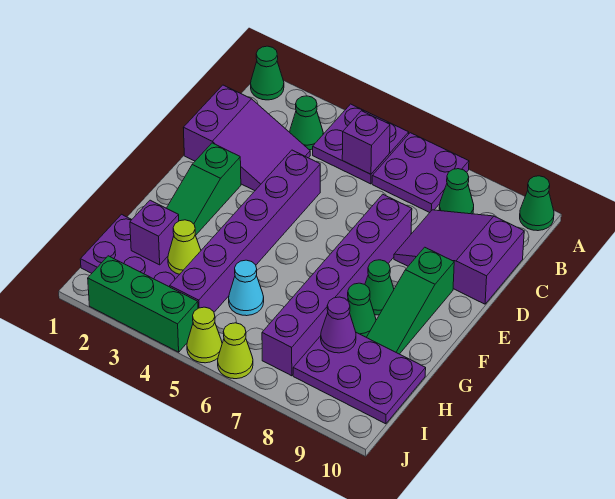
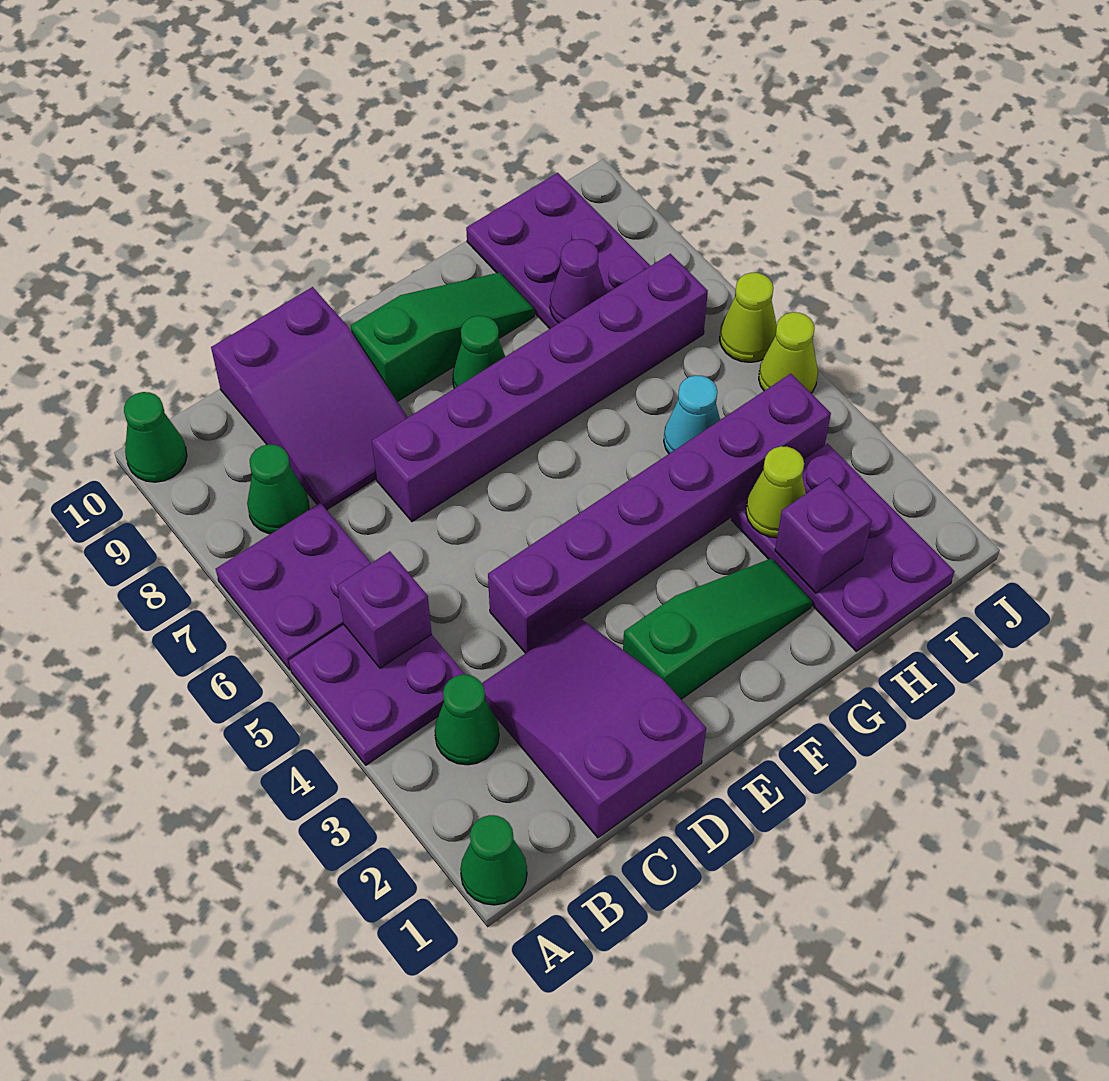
green cone G8 level 1 -> none
green brick J2:J4 level 1 -> none

